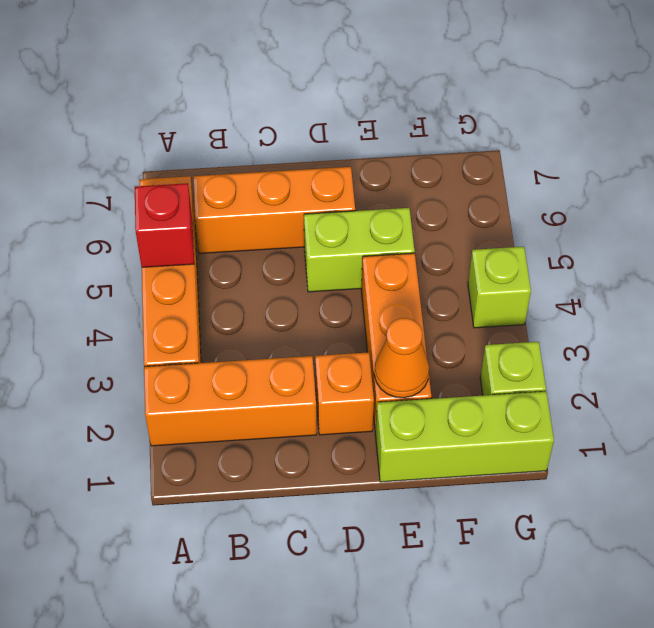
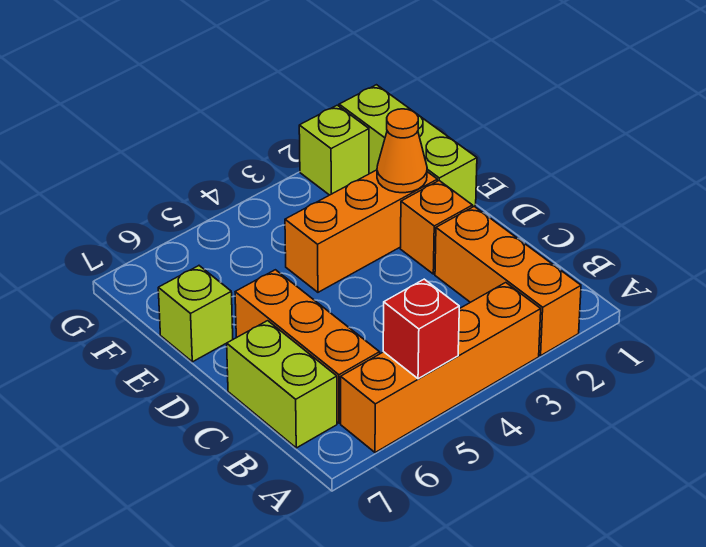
lime brick D5:E5 level 1 -> lime brick B7:C7 level 1
lime brick G4 level 1 -> lime brick E7 level 1

